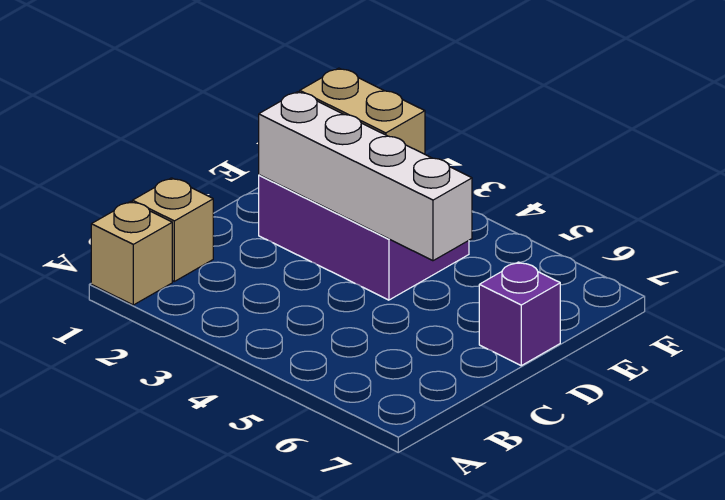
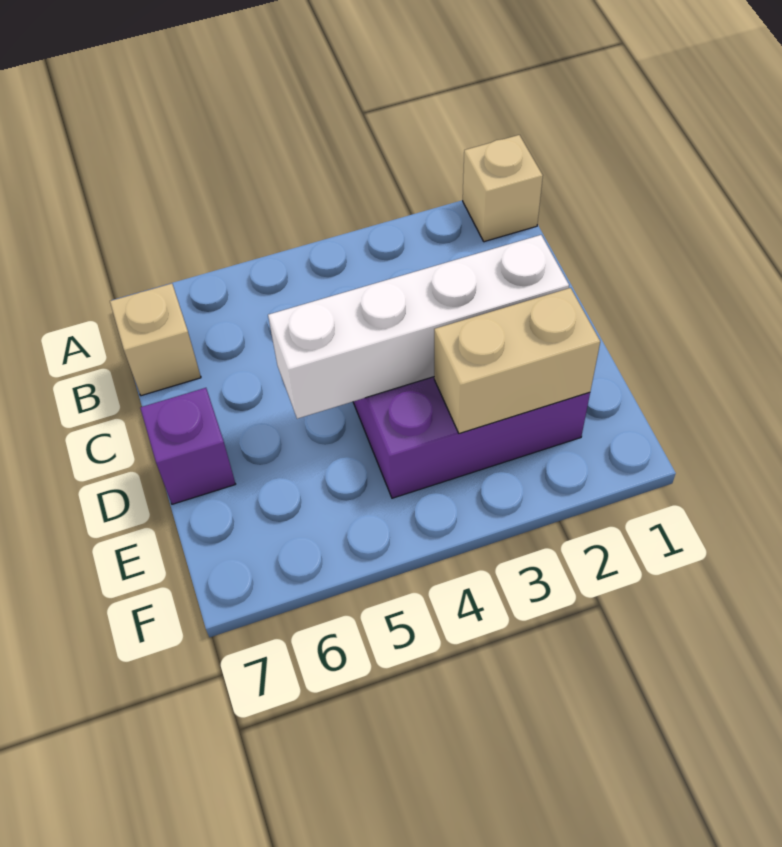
tan brick B1 level 1 -> tan brick B7 level 1

